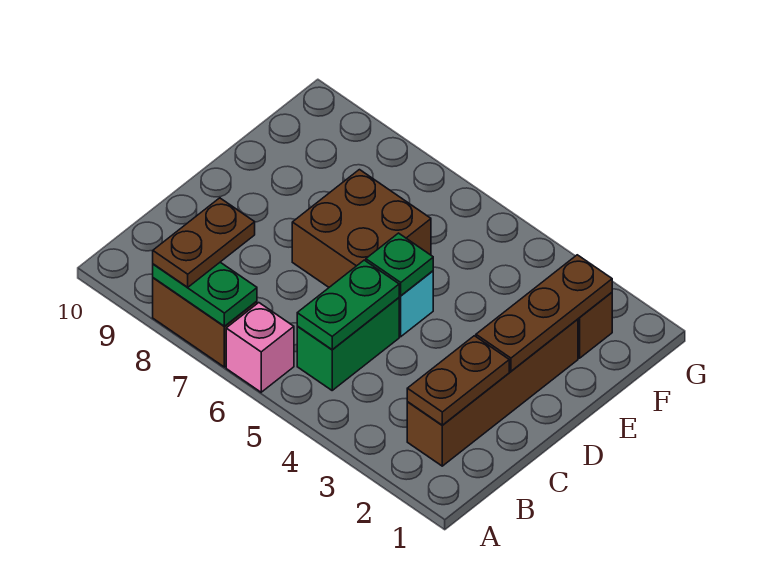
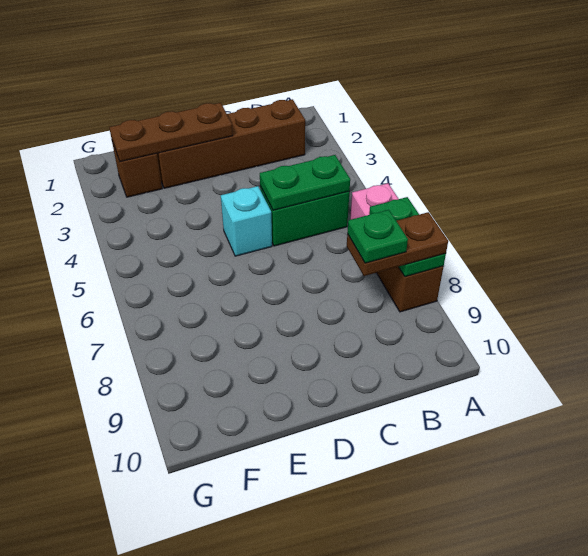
brown plate B2:C2 level 2 -> none
green plate D5 level 2 -> green plate B8 level 4
brown brick D6:E7 level 1 -> none

